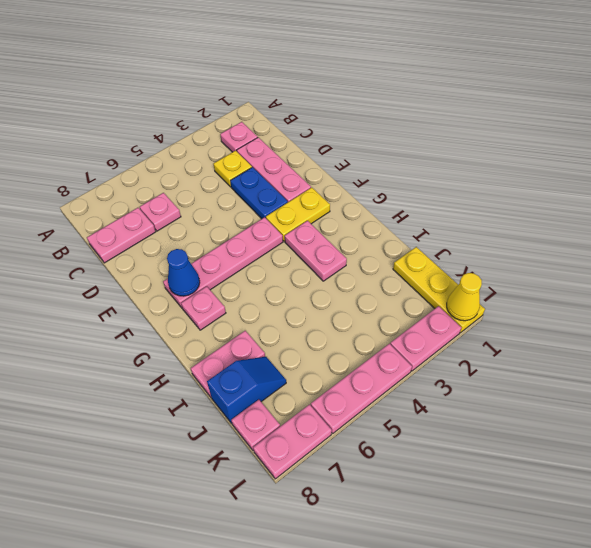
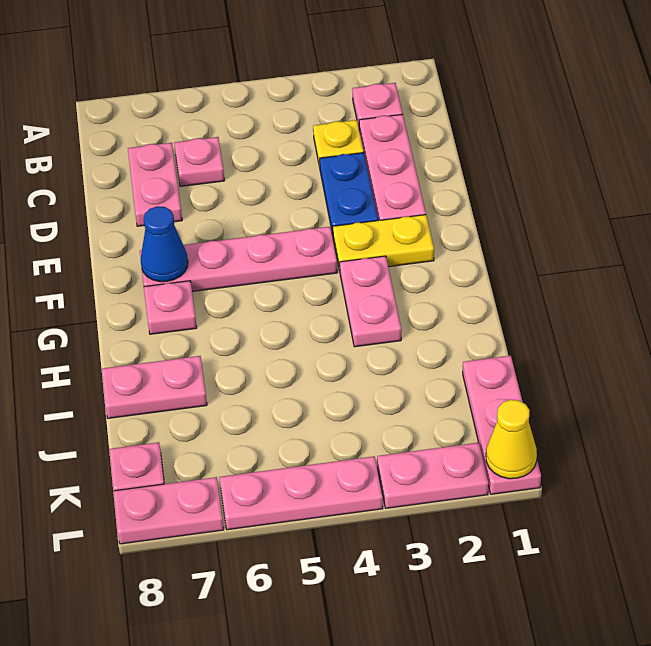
pink plate C7:C8 level 1 -> pink plate C7:D7 level 1
yellow plate J1:L1 level 1 -> pink plate J1:L1 level 1
blue slope J7:J8 level 1 top 8 -> none

